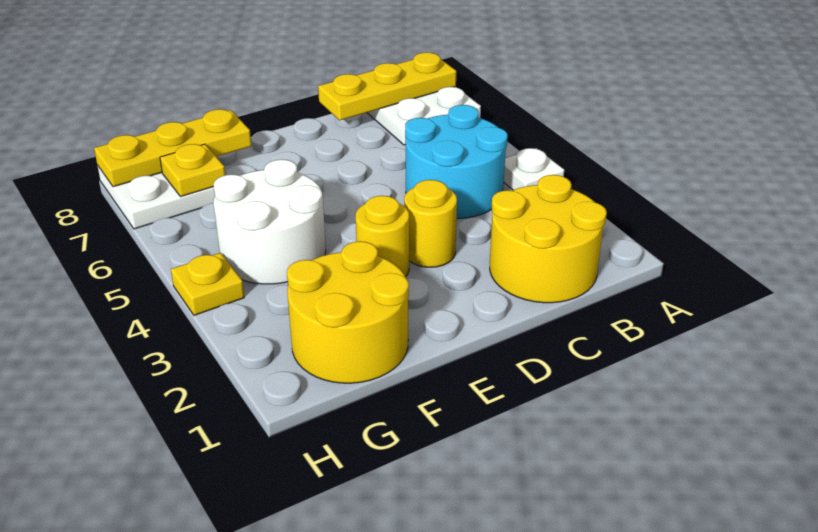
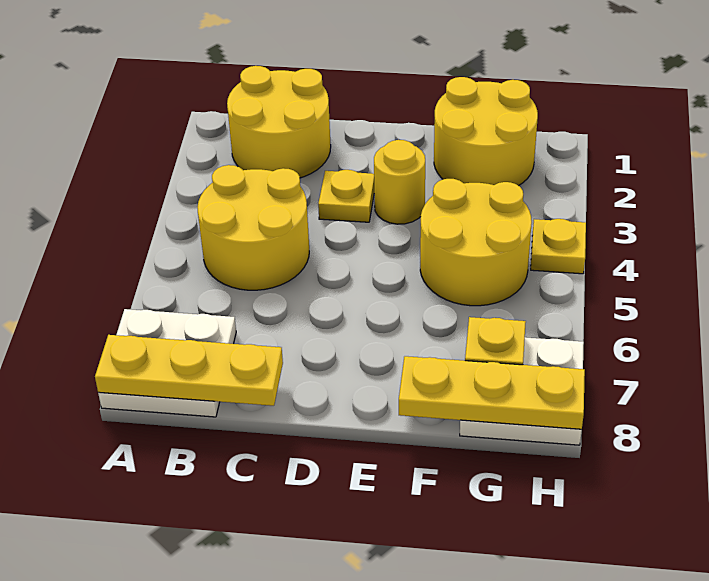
white plate A4 level 1 -> none
cyan round brick B4:C5 level 1 -> yellow round brick B4:C5 level 1
yellow round brick D3 level 1 -> yellow plate D3 level 1
white round brick F4:G5 level 1 -> yellow round brick F4:G5 level 1

